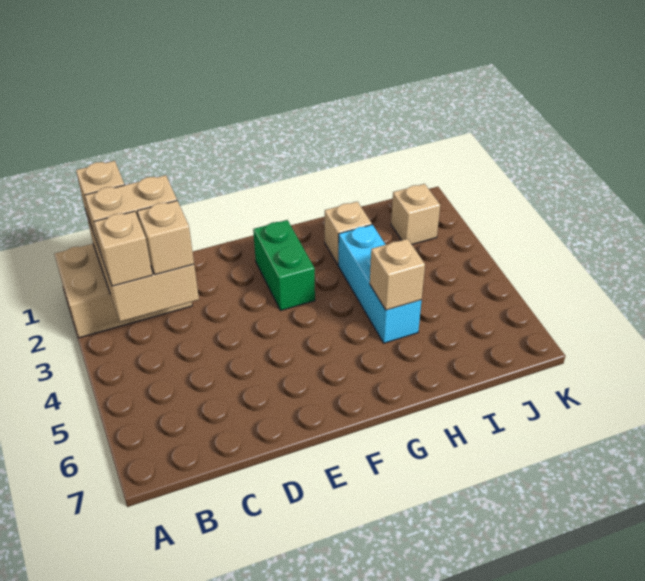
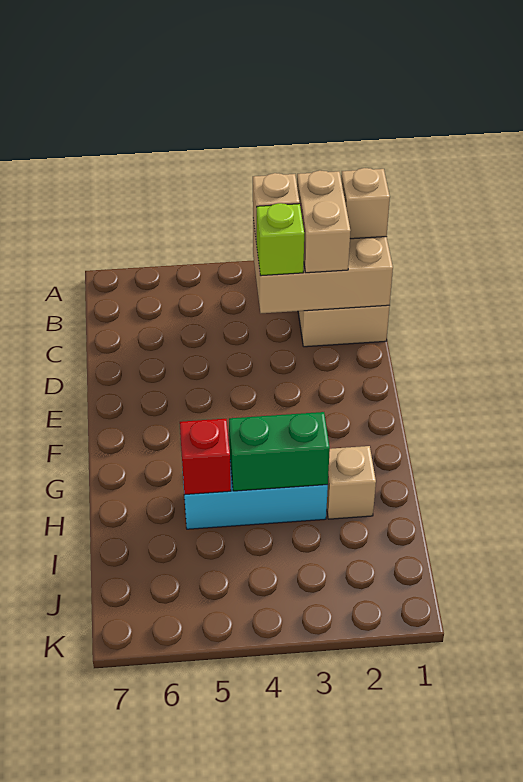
tan brick C3 level 3 -> lime brick C3 level 3
green brick F2:F3 level 1 -> green brick H3:H4 level 2
tan brick H5 level 2 -> red brick H5 level 2
tan brick J2 level 1 -> none

